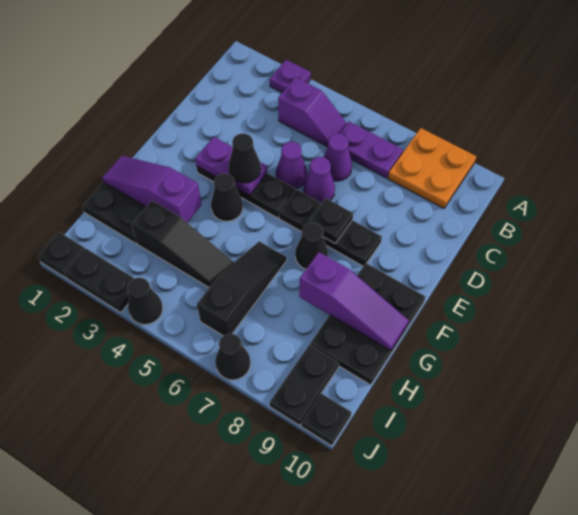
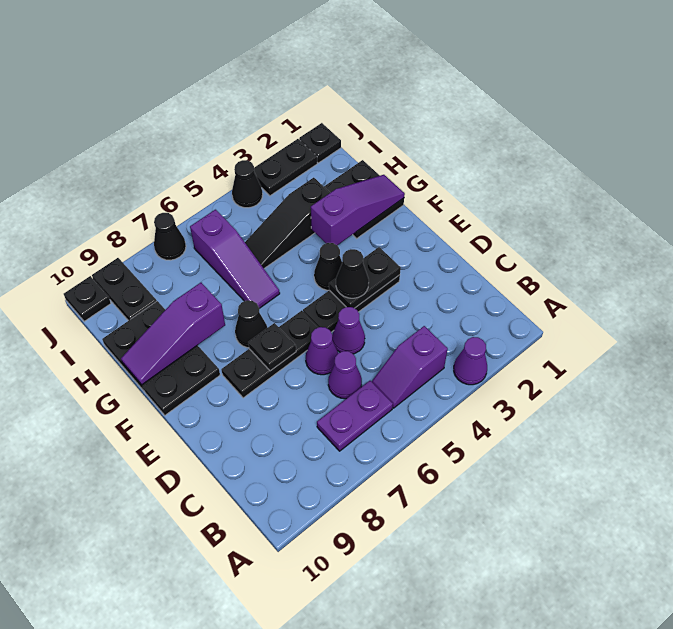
purple plate A3 level 1 -> purple cone A3 level 1
orange plate A8:B9 level 1 -> none
purple plate E3:E4 level 2 -> black plate E3:E4 level 2
black slope G6:I6 level 1 top I -> purple slope G6:I6 level 1 top I

